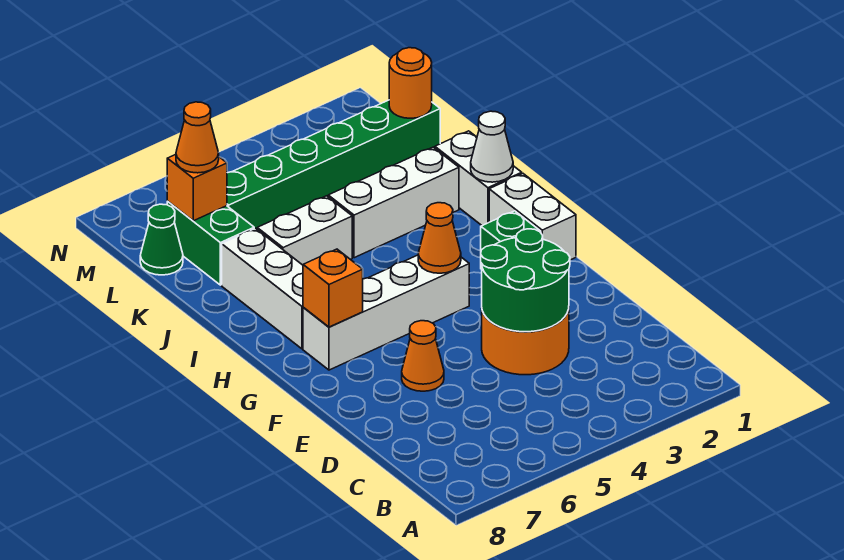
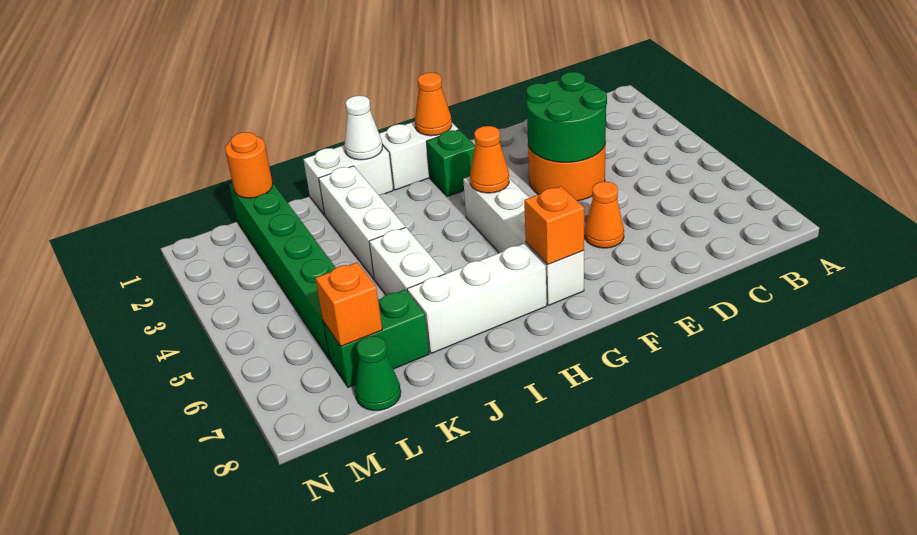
orange cone L7 level 3 -> orange cone G1 level 2

